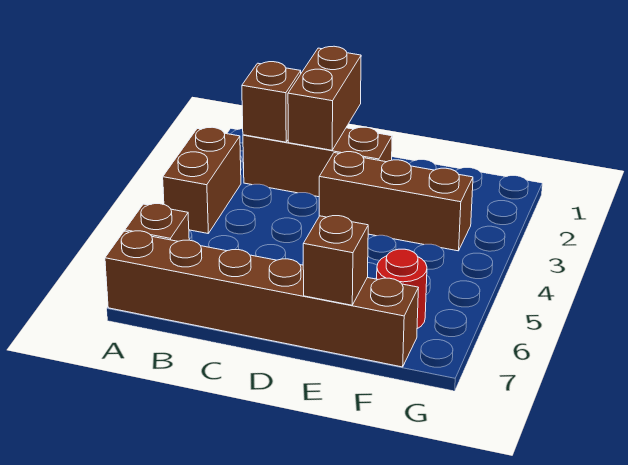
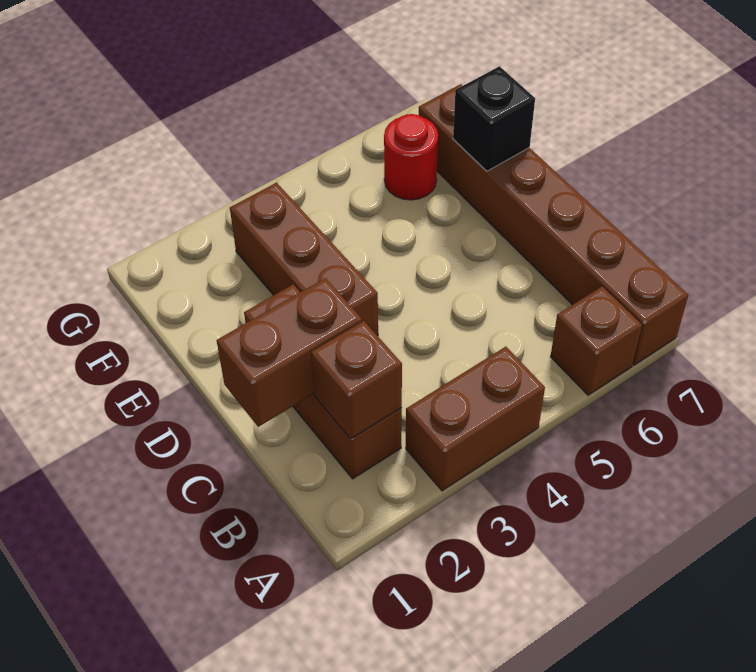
brown brick E7 level 2 -> black brick E7 level 2

